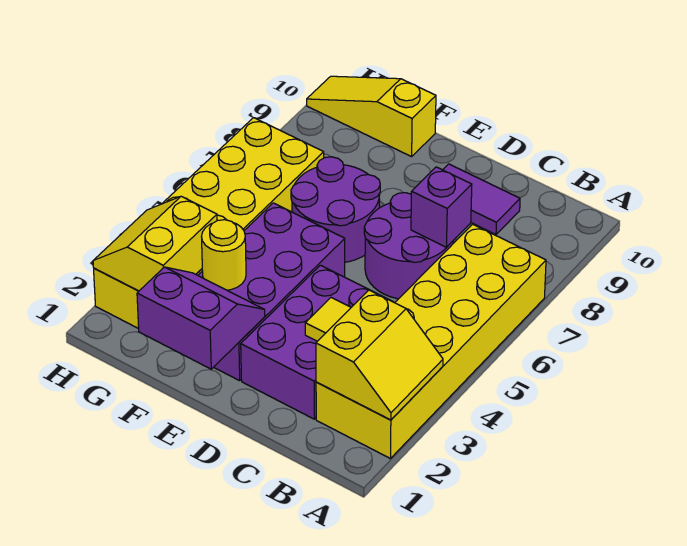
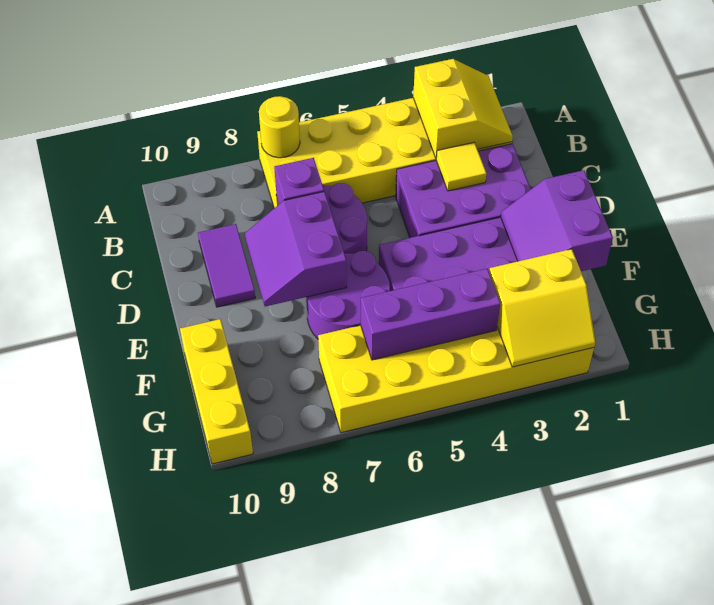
yellow slope A2:B3 level 2 top B -> yellow slope A2:B3 level 2 top 3
none -> purple slope D7:E8 level 2 top 7
yellow round brick F3 level 2 -> yellow round brick A7 level 2
yellow slope F10:H10 level 1 top F -> yellow brick F10:H10 level 1
none -> purple brick G4:G6 level 2

